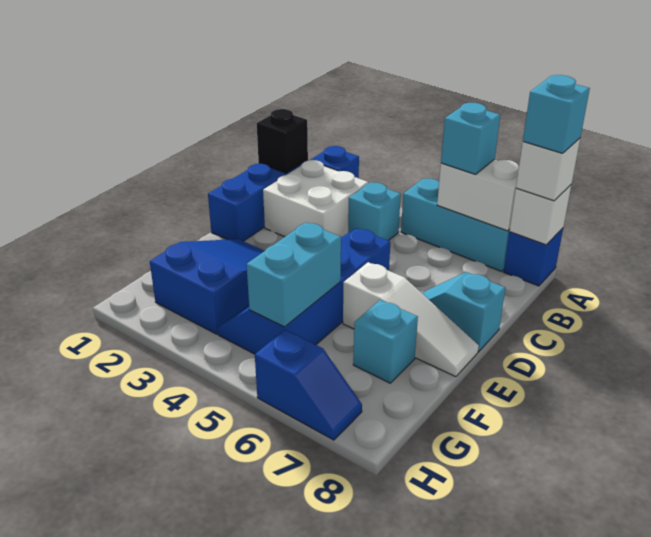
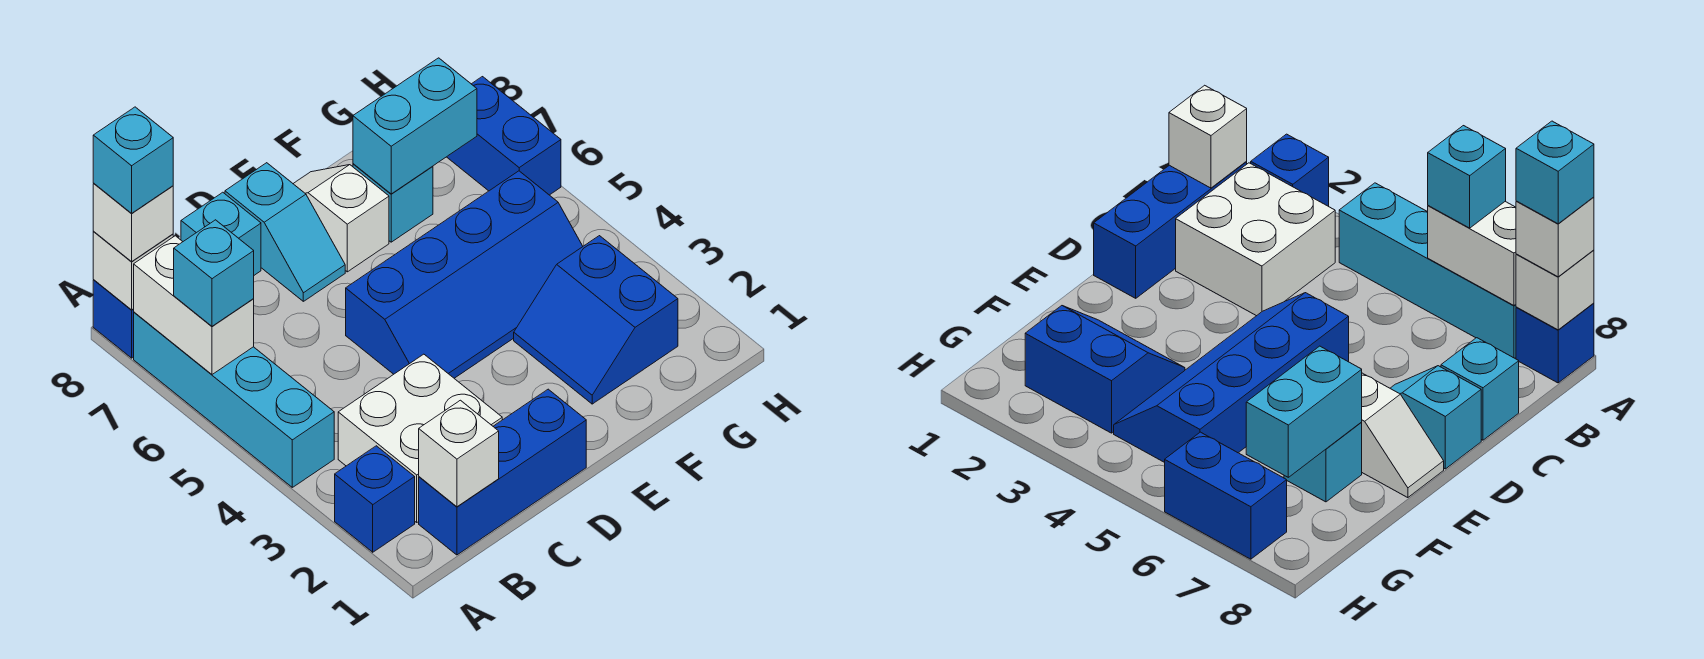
cyan brick A5:A7 level 1 -> cyan brick A4:A7 level 1
black brick B1 level 2 -> white brick B1 level 2
cyan brick B4 level 1 -> cyan brick C8 level 1
blue slope E2:G3 level 1 top G -> blue slope F2:G3 level 1 top G
white slope E6:E8 level 1 top 6 -> white slope E7:E8 level 1 top 7
cyan brick F5:G5 level 2 -> cyan brick F7:G7 level 2
blue slope H6:H7 level 1 top 6 -> blue brick H6:H7 level 1

